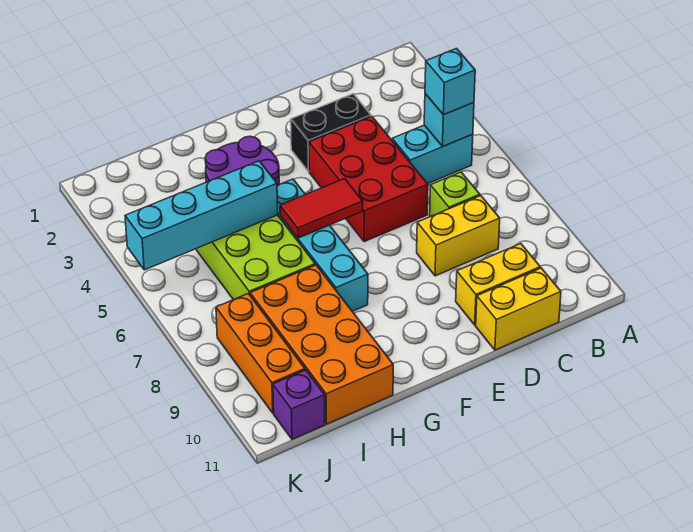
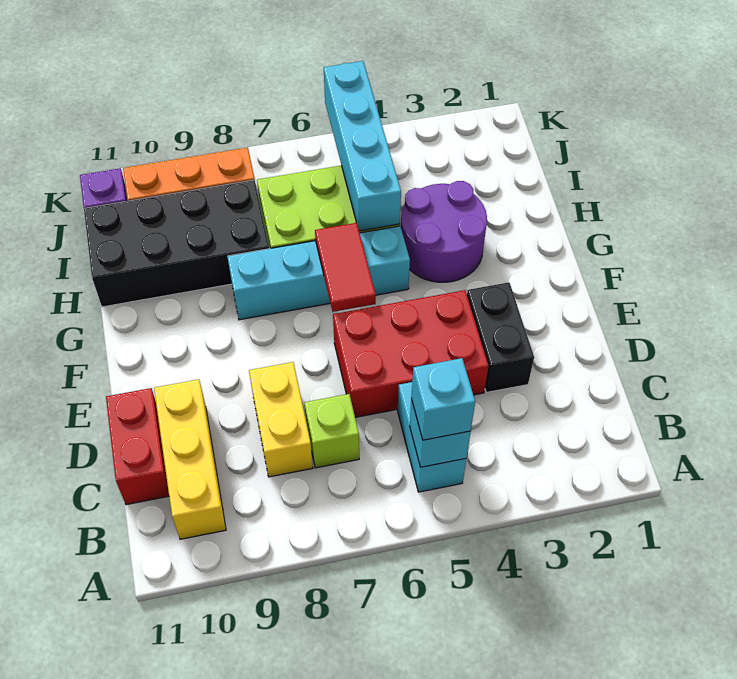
yellow brick C10:D10 level 1 -> yellow brick B10:D10 level 1
yellow brick C11:D11 level 1 -> red brick C11:D11 level 1
orange brick H8:I11 level 1 -> black brick H8:I11 level 1

